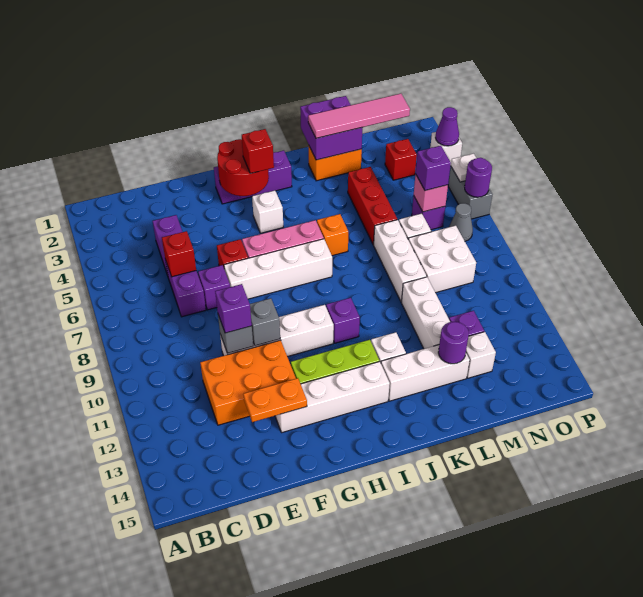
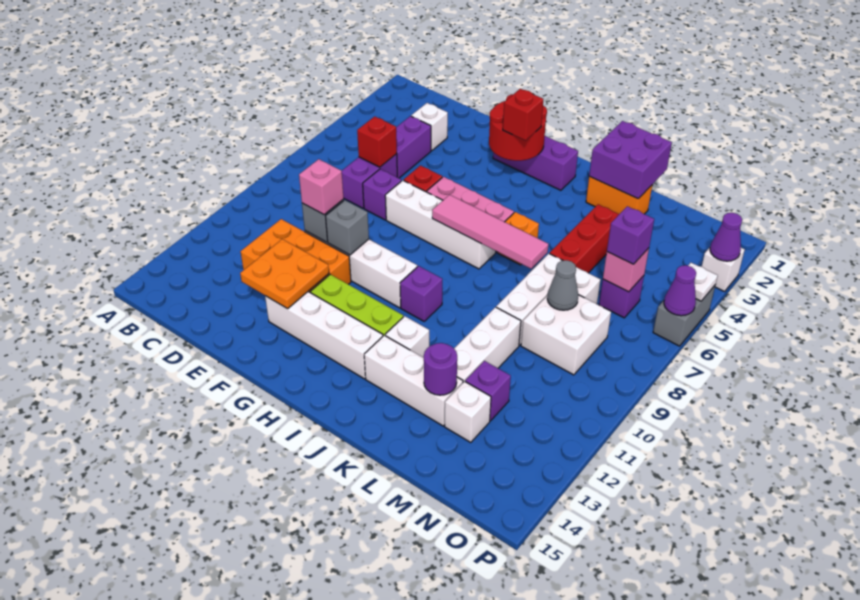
purple brick E10 level 3 -> pink brick E10 level 3
orange plate E13:F13 level 2 -> orange plate E12:F13 level 2
white brick H4 level 1 -> white brick D3 level 1
pink tile K2:N2 level 3 -> pink tile H7:K7 level 2
red brick N3 level 1 -> none
grey cone O7 level 1 -> grey cone M8 level 2
purple round brick P6 level 2 -> purple cone P6 level 2

